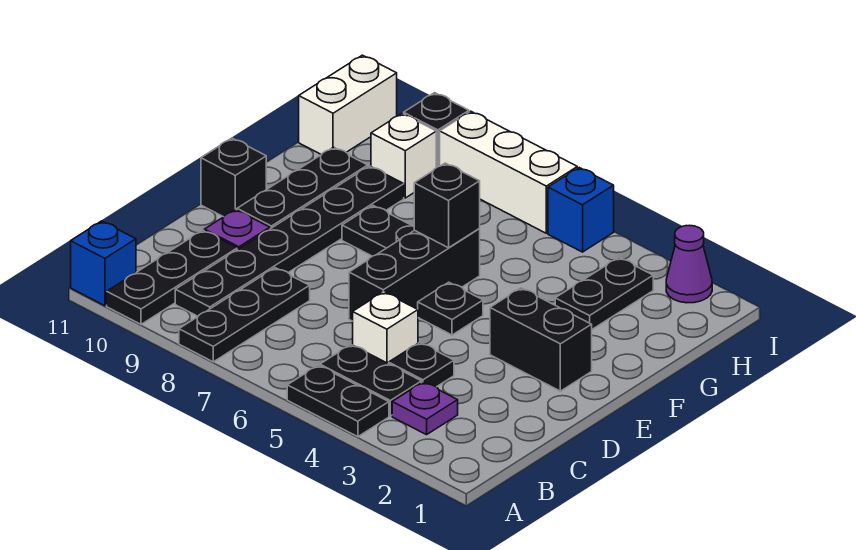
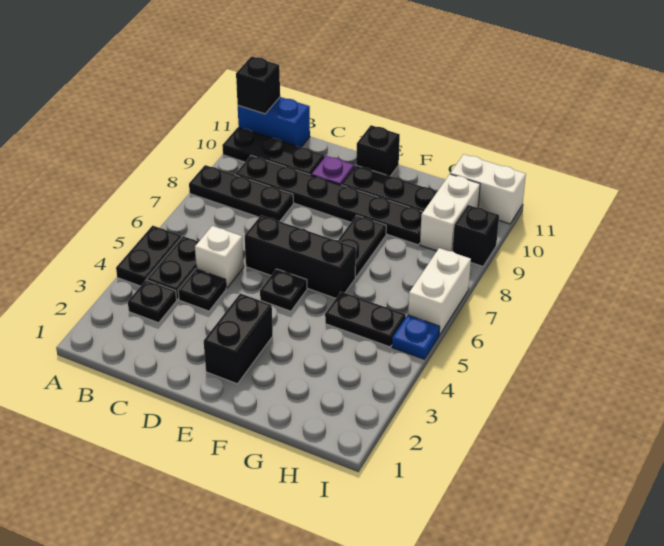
blue brick A11 level 1 -> blue brick A11:B11 level 1
purple plate B3 level 1 -> black plate B3 level 1
black brick F6 level 2 -> black brick A11 level 2
black plate G3:H3 level 1 -> black plate G5:H5 level 1
white brick H9 level 1 -> white brick H9:H10 level 1
purple cone I2 level 1 -> none
blue brick I5 level 1 -> blue plate I5 level 1
white brick I6:I8 level 1 -> white brick I6:I7 level 1

